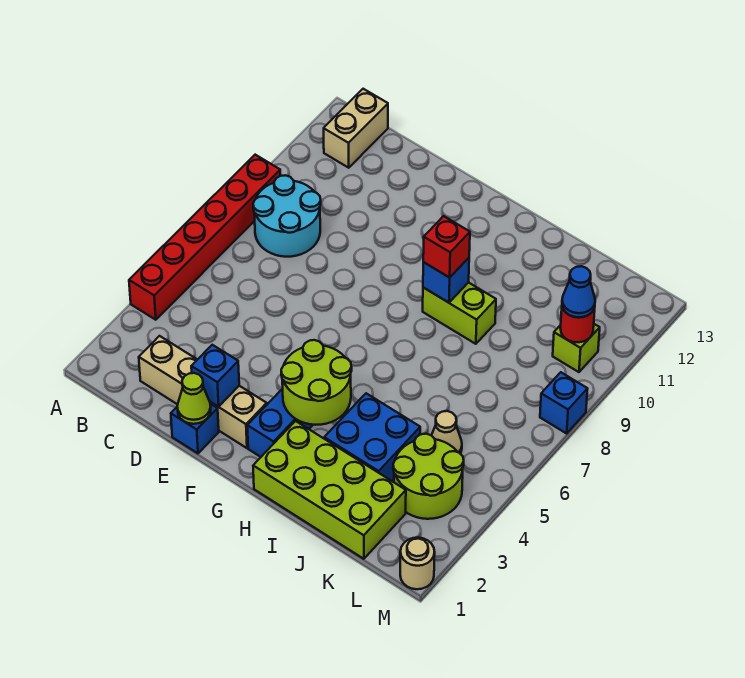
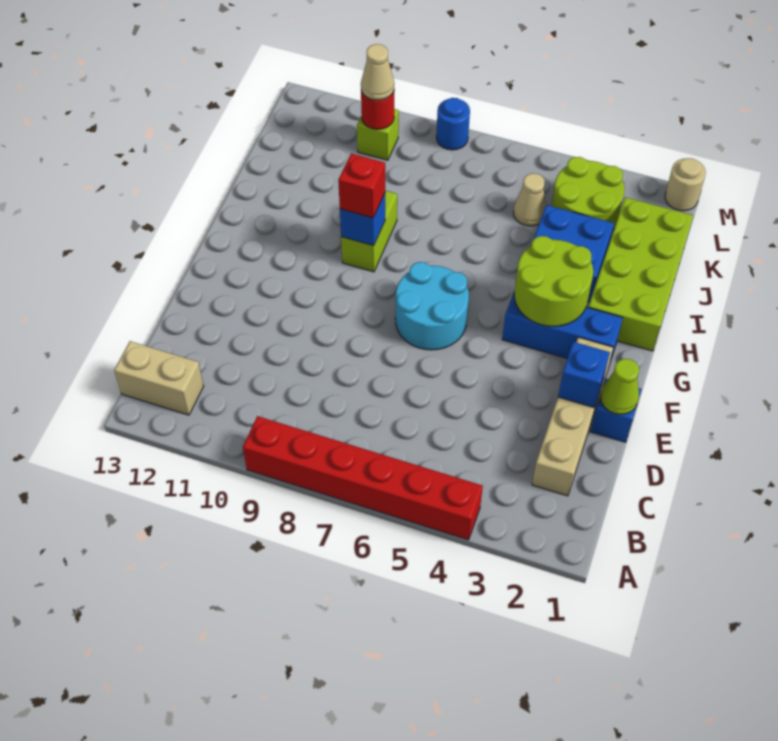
cyan round brick B8:C9 level 1 -> cyan round brick F6:G7 level 1
blue cone L10 level 3 -> tan cone L10 level 3
blue brick M8 level 1 -> blue round brick M8 level 1

